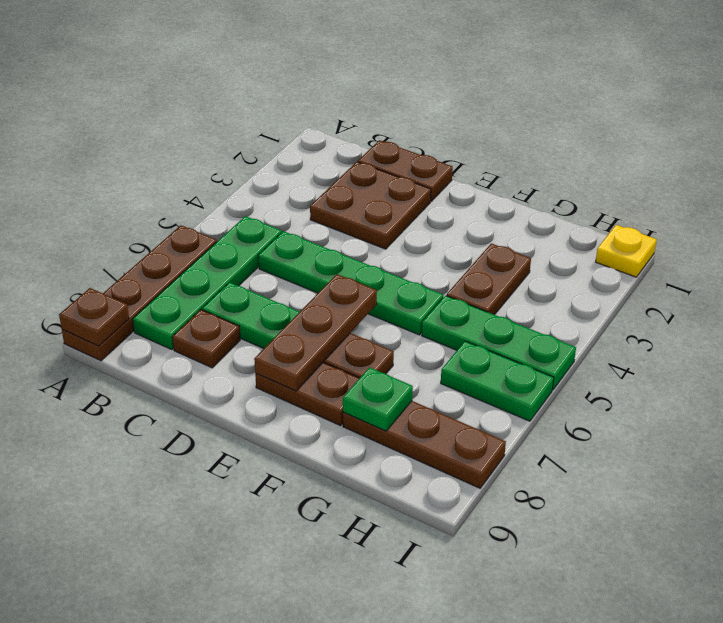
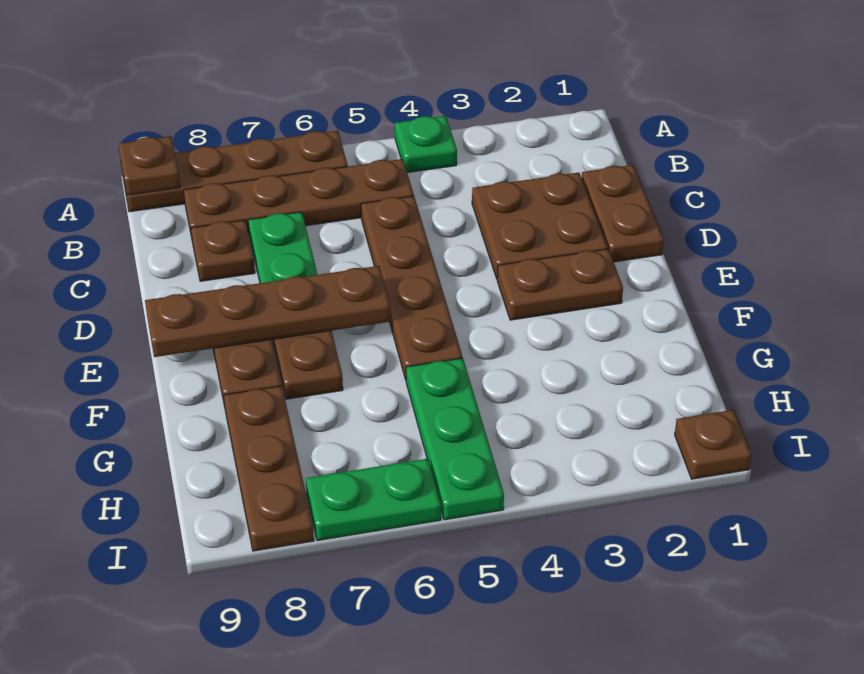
green plate B5:B8 level 1 -> brown plate B5:B8 level 1
green plate C5:F5 level 1 -> brown plate C5:F5 level 1
brown plate E6:E8 level 2 -> brown plate E6:E9 level 2
brown plate G3:G4 level 1 -> brown plate E2:E3 level 1
green plate G8 level 2 -> green plate A4 level 1
green plate H6:I6 level 1 -> green plate I6:I7 level 1
yellow plate I1 level 1 -> brown plate I1 level 1

